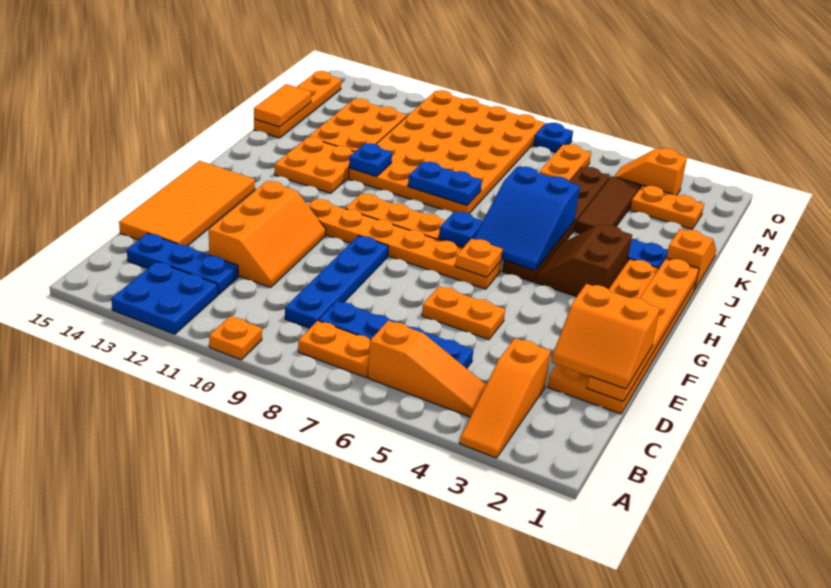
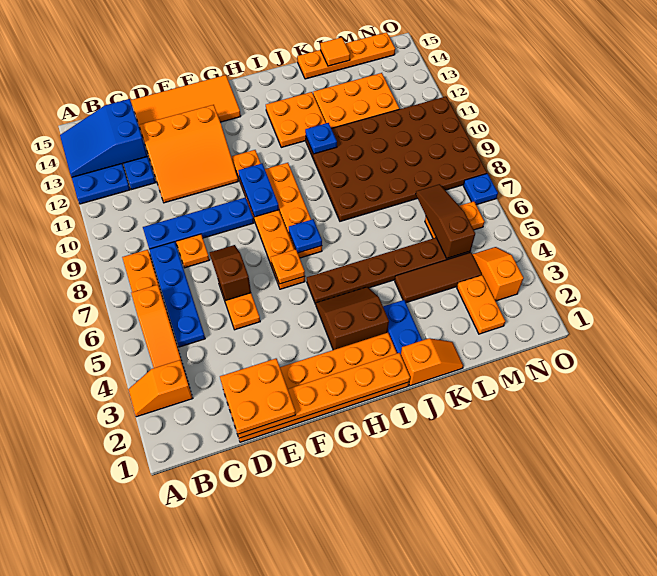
orange slope A3:C3 level 1 top C -> orange slope A3:B3 level 1 top B
orange plate A10 level 1 -> orange plate D8 level 1
orange slope D1:E2 level 3 top E -> orange plate D1:E2 level 3
orange slope D11:F12 level 1 top 12 -> orange slope D11:F13 level 1 top 13
none -> brown slope E6:E7 level 2 top 6
blue slope H5:J6 level 2 top J -> blue slope A13:C14 level 2 top C
orange plate J8:O11 level 1 -> brown plate J8:O11 level 1
blue plate J8:J9 level 2 -> blue plate G9:G10 level 2
orange tile K15:L15 level 2 -> orange tile L15 level 2
none -> brown slope M5:M7 level 2 top 5

